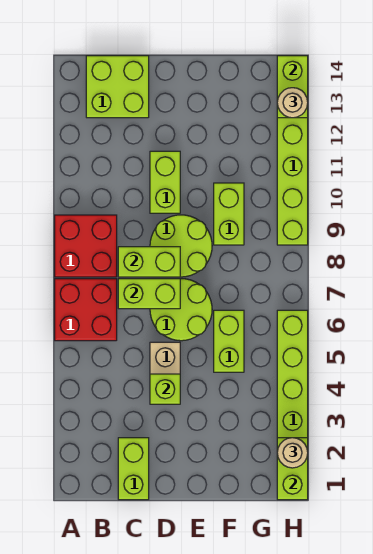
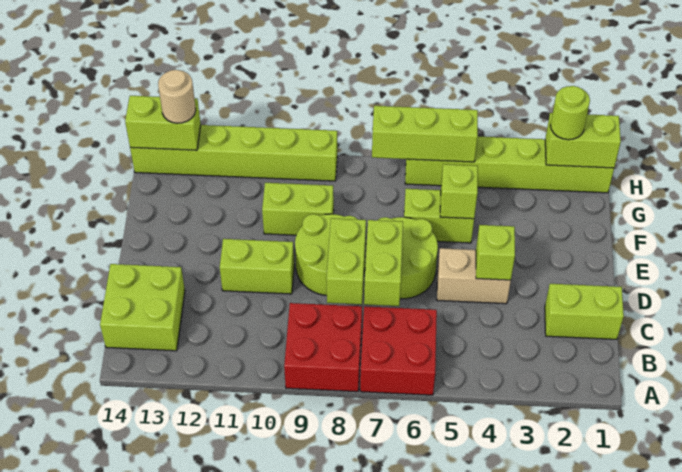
none -> lime brick F5 level 2
tan round brick H2 level 3 -> lime round brick H2 level 3
none -> lime brick H5:H7 level 2

